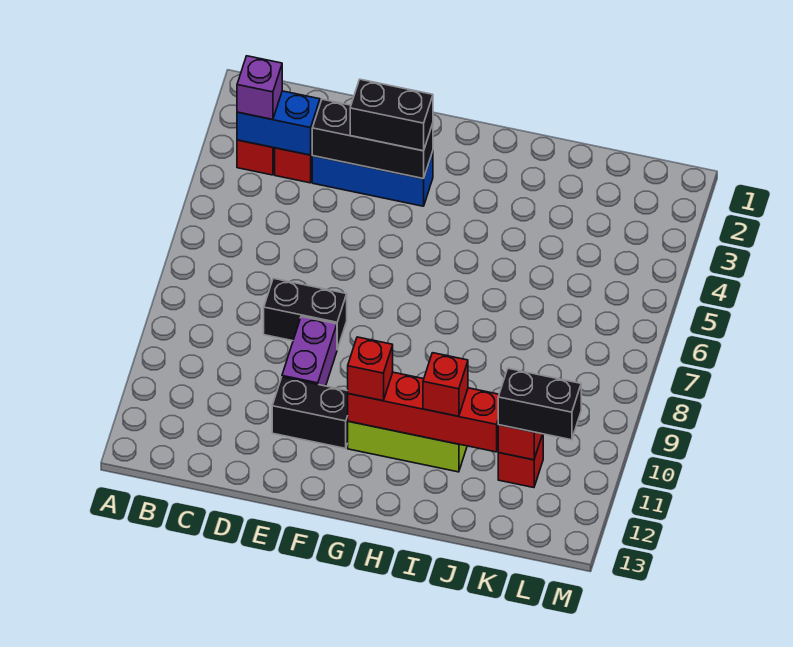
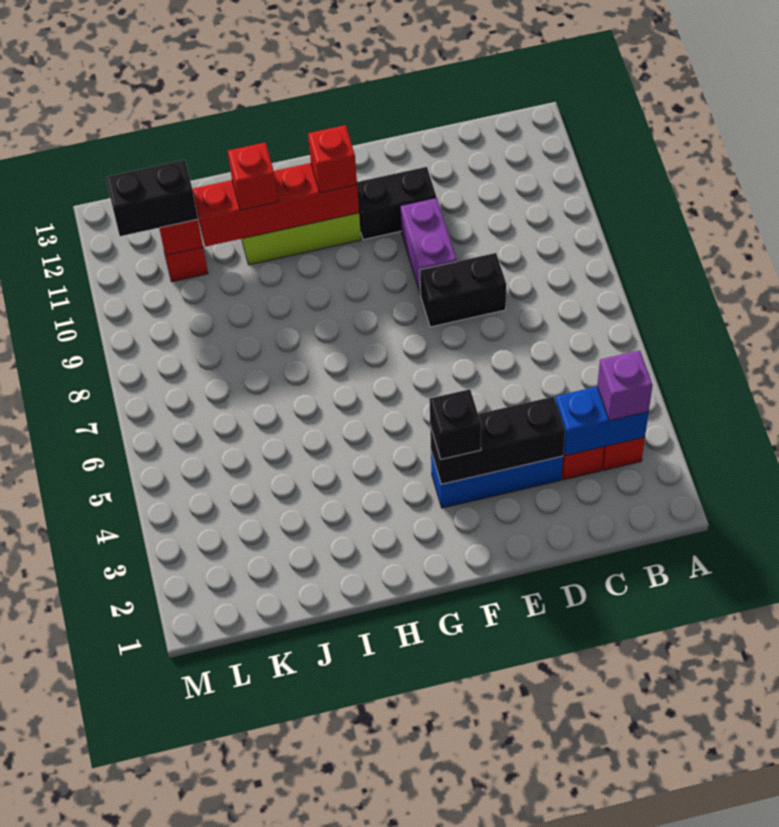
black brick E3:F3 level 3 -> black brick F3 level 3

